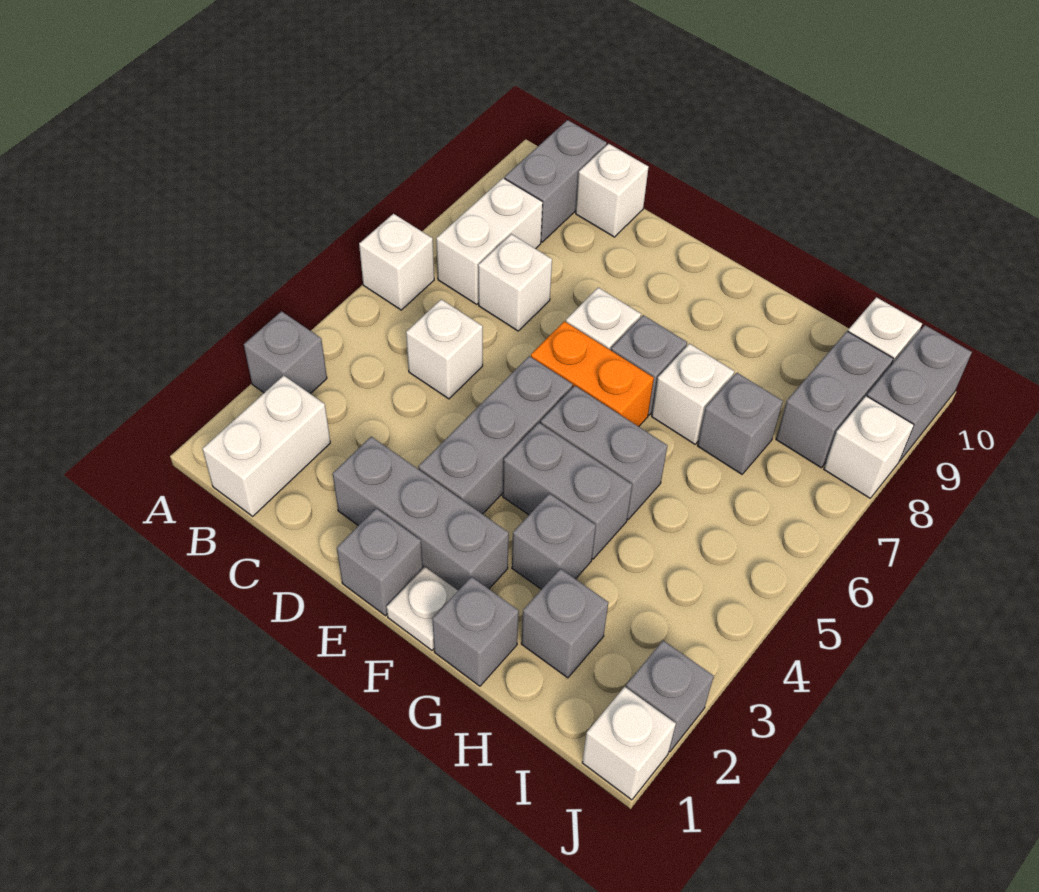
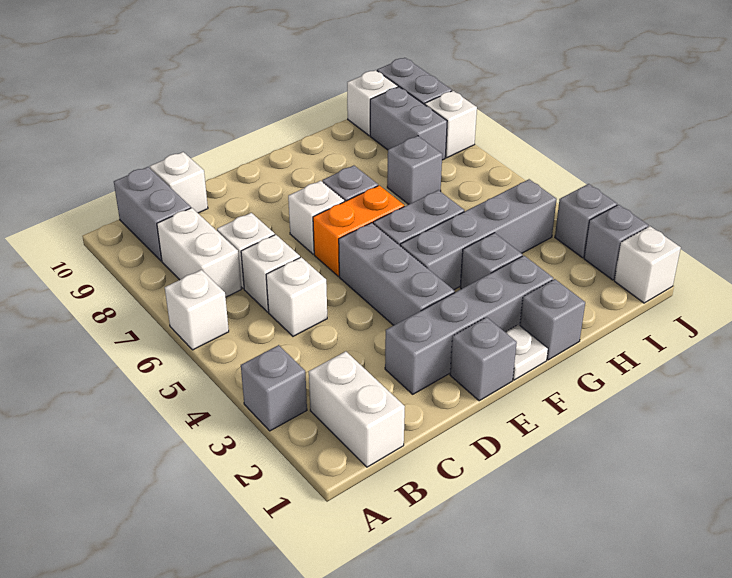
grey brick D2:F2 level 1 -> grey brick D2:G2 level 1
grey brick F4:G4 level 1 -> grey brick F4:I4 level 1
white brick G7 level 1 -> white brick C6 level 1
grey brick H2 level 1 -> grey brick J3 level 1

